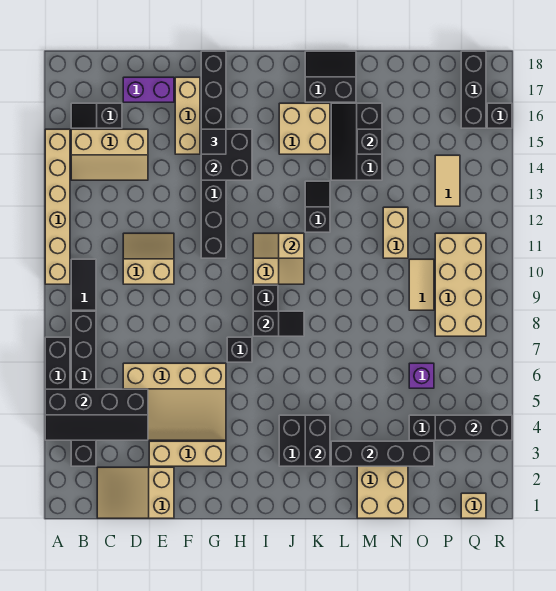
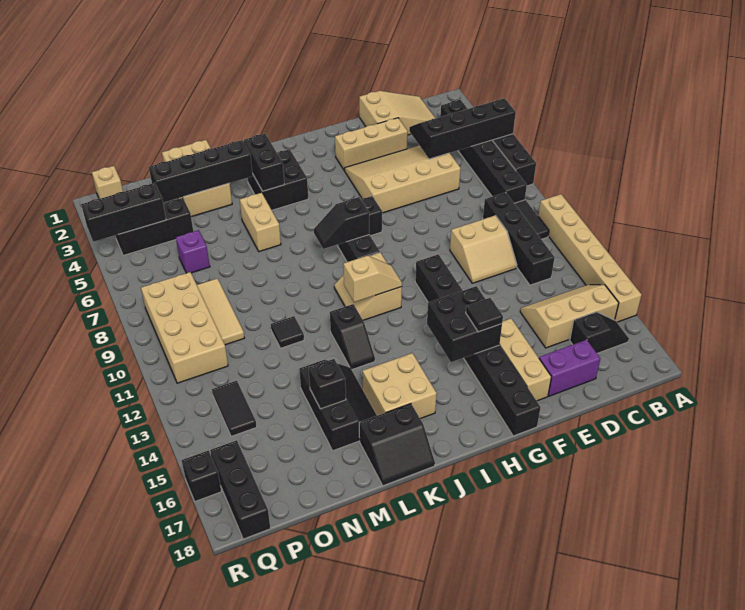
none -> black brick C9:C12 level 1
none -> black tile M11 level 1
tan brick N11:N12 level 1 -> tan brick L5:L6 level 1
tan tile O9:O10 level 1 -> tan tile O8:O10 level 1
tan tile P13:P14 level 1 -> black tile P13:P14 level 1

